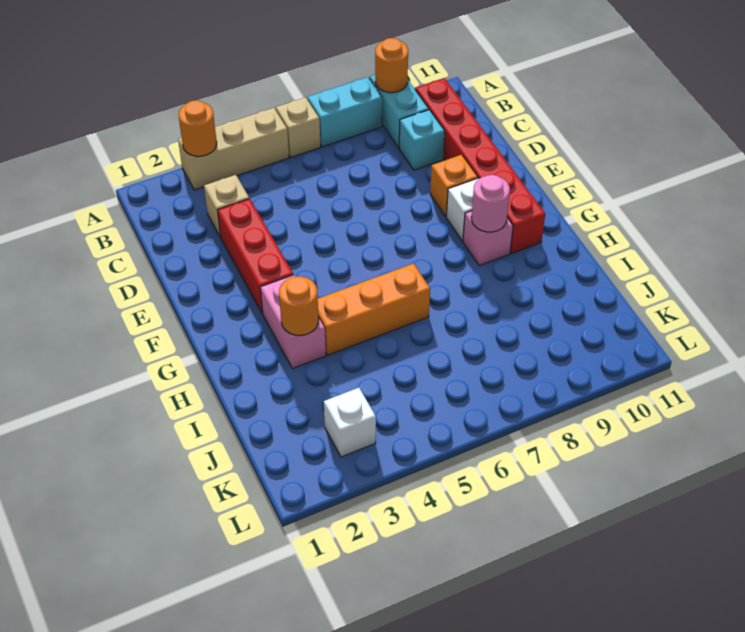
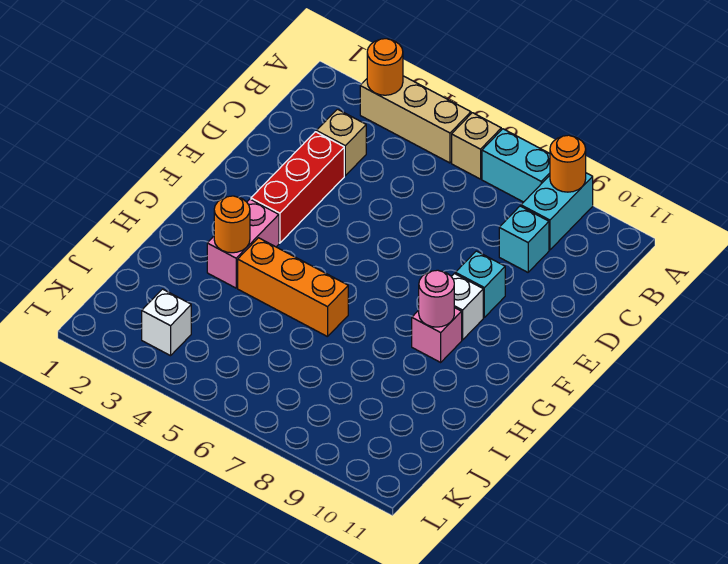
red brick B10:G10 level 1 -> none
orange brick E9 level 1 -> cyan brick E9 level 1

